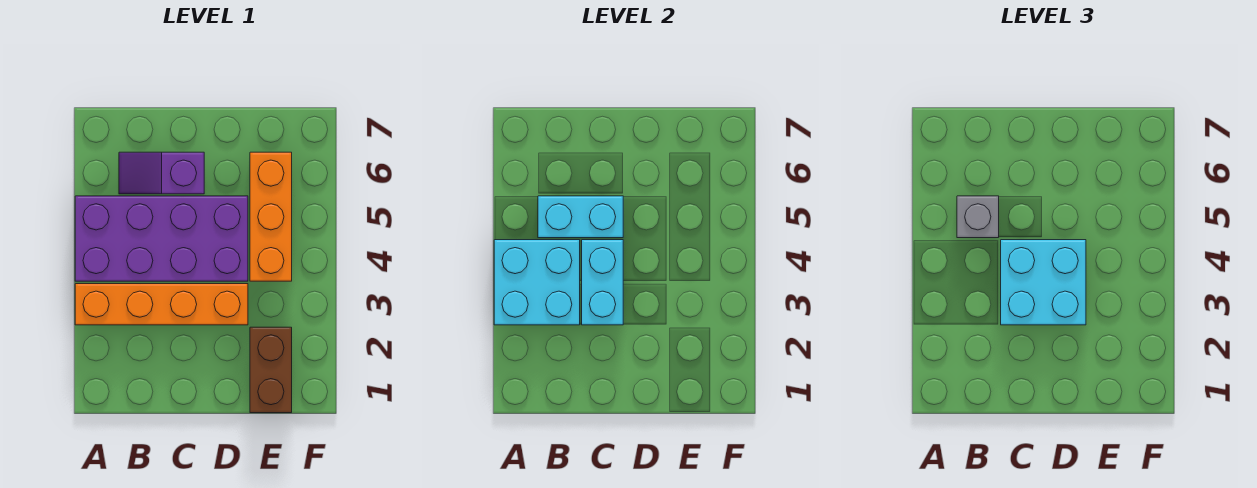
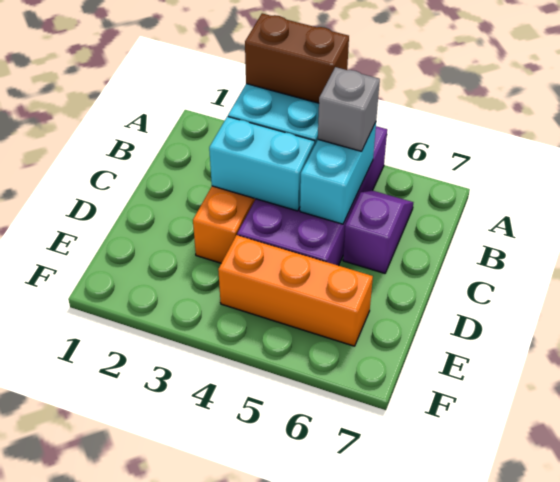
cyan brick C3:D4 level 3 -> none
brown brick E1:E2 level 1 -> brown brick A3:A4 level 3

